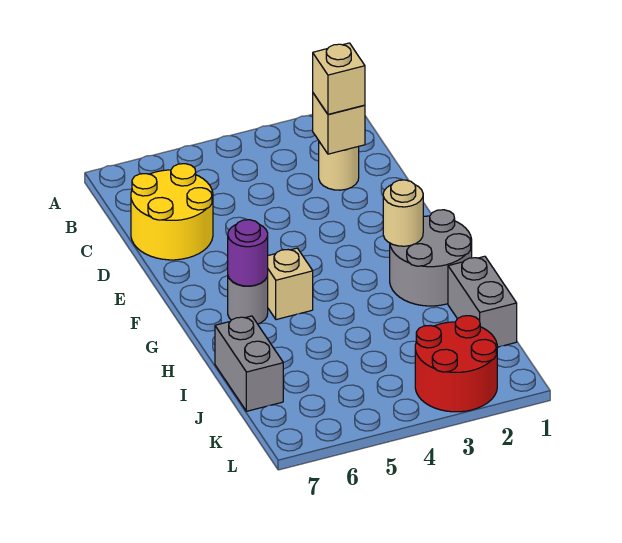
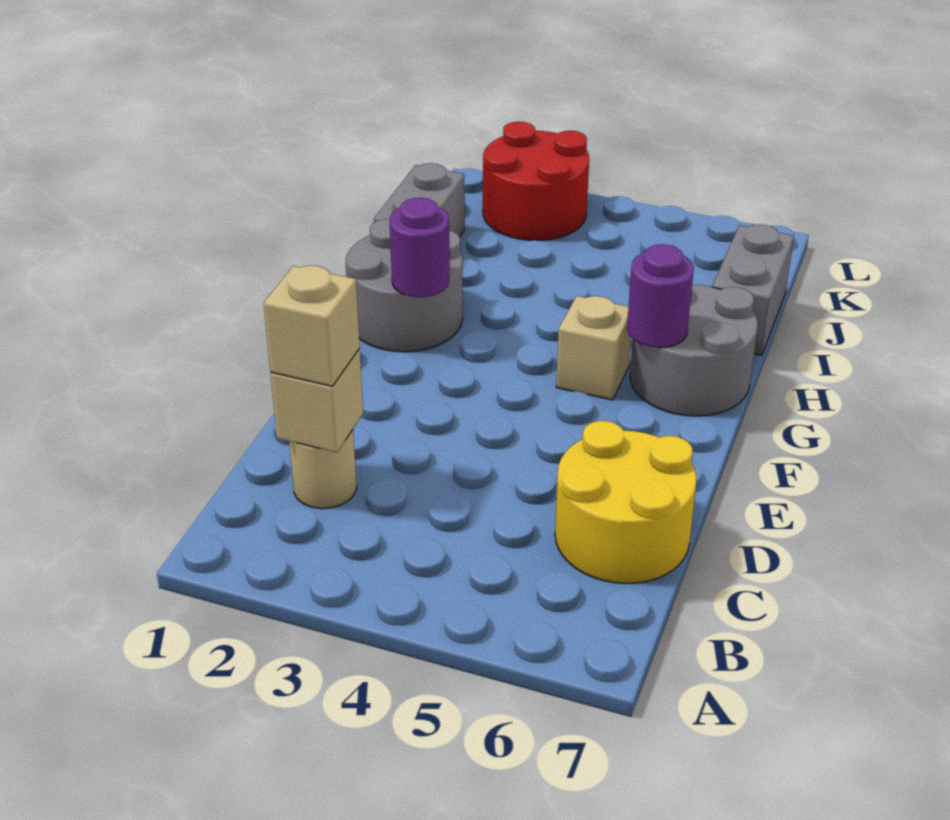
tan round brick G2 level 2 -> purple round brick G2 level 2
grey round brick G6 level 1 -> grey round brick G6:H7 level 1

